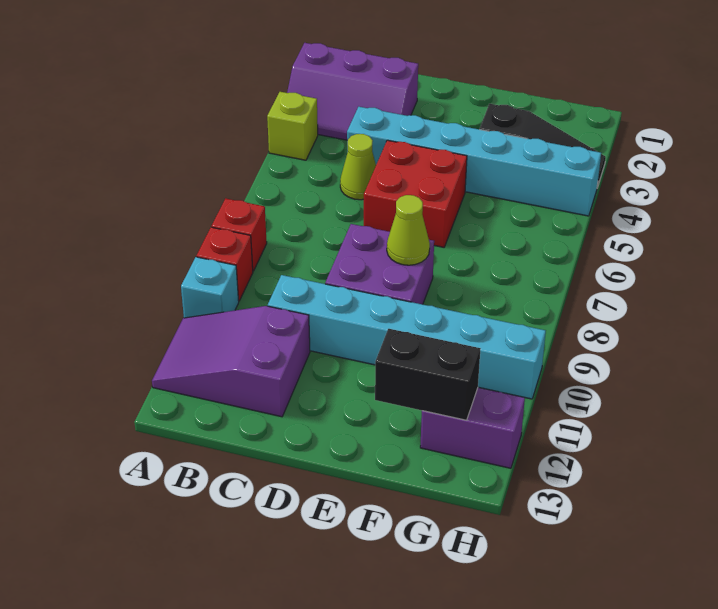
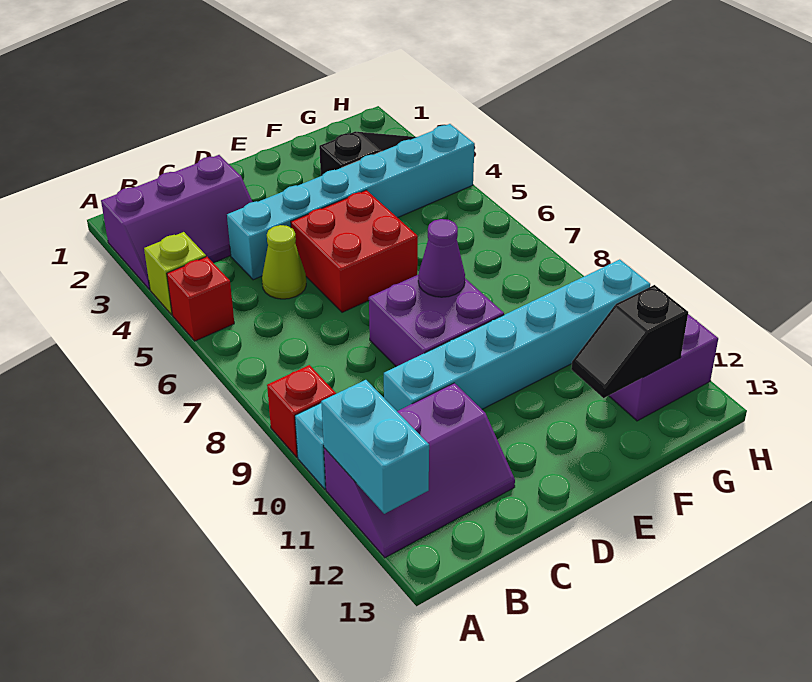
red brick A8 level 1 -> red brick A5 level 1
purple slope A11:C12 level 1 top C -> purple slope A11:C12 level 1 top 11
none -> cyan brick A11:A12 level 2
lime cone E8 level 2 -> purple cone E8 level 2
black brick F12:G12 level 2 -> black slope F12:G12 level 2 top G

